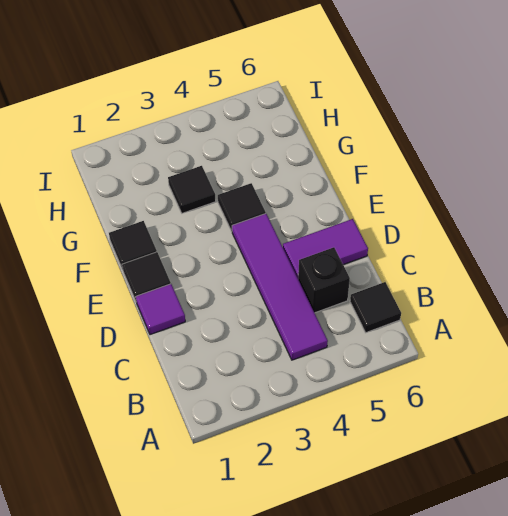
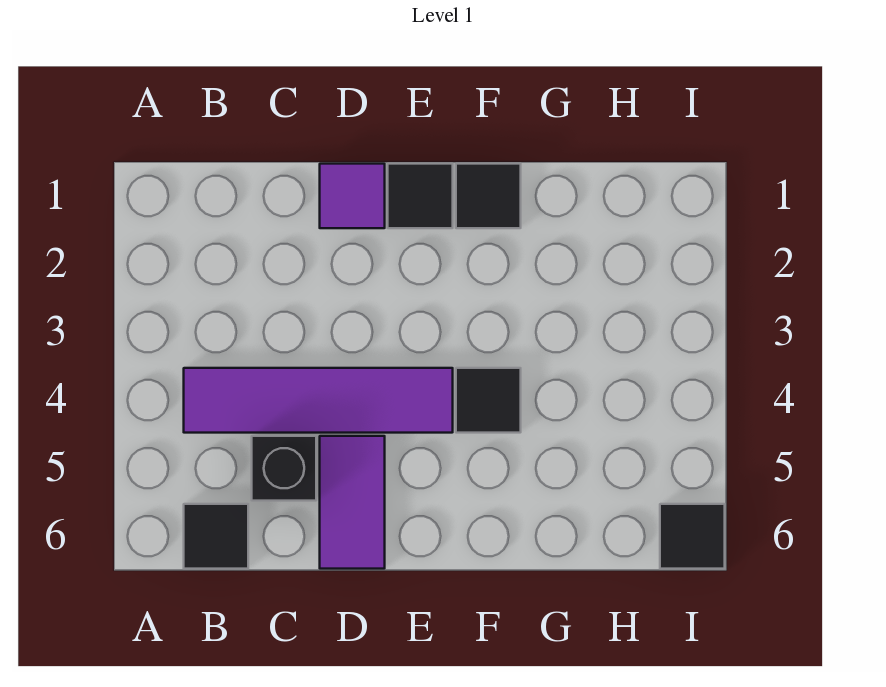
black tile G3 level 1 -> black tile I6 level 1

